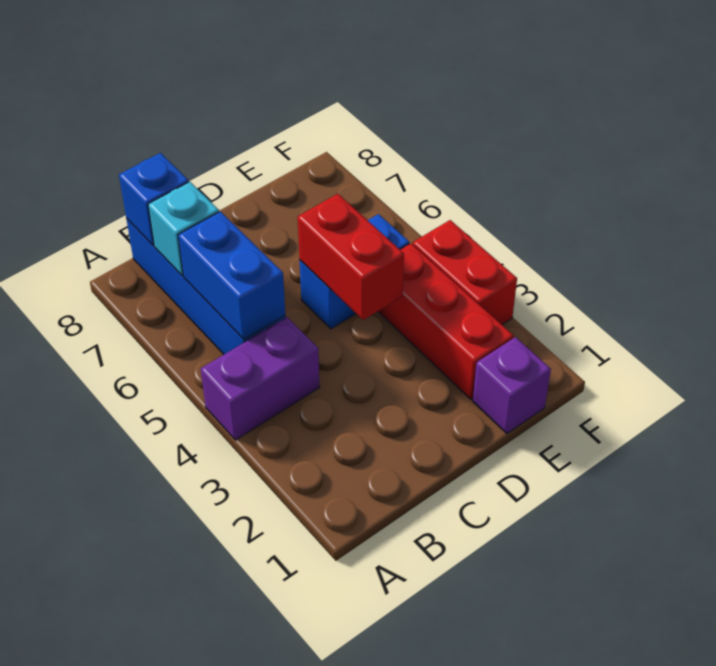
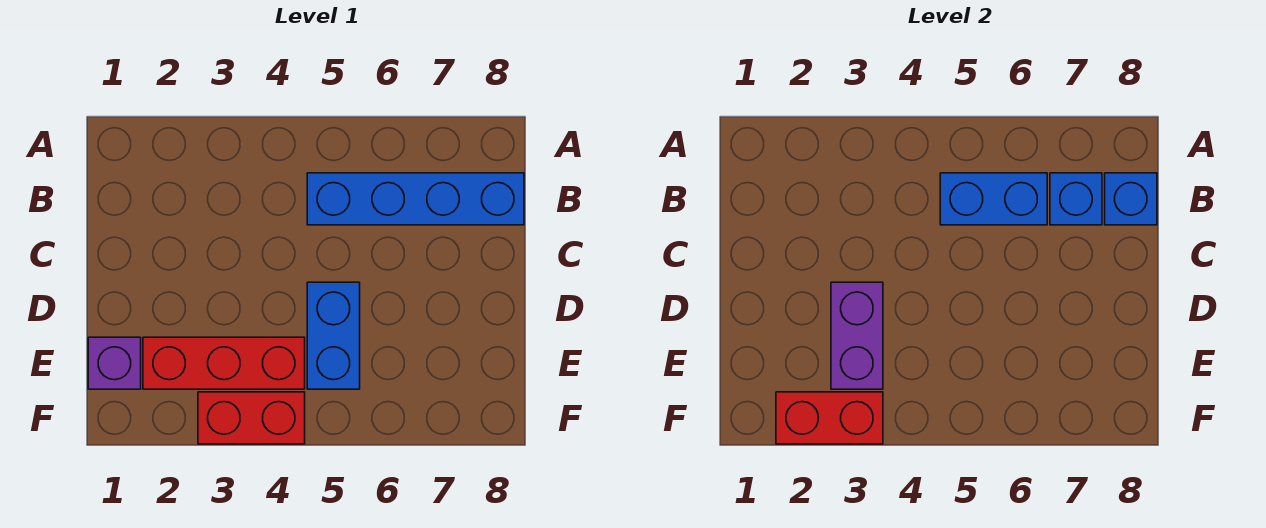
purple brick A4:B4 level 1 -> purple brick D3:E3 level 2
cyan brick B7 level 2 -> blue brick B7 level 2
red brick D4:D5 level 2 -> red brick F2:F3 level 2

